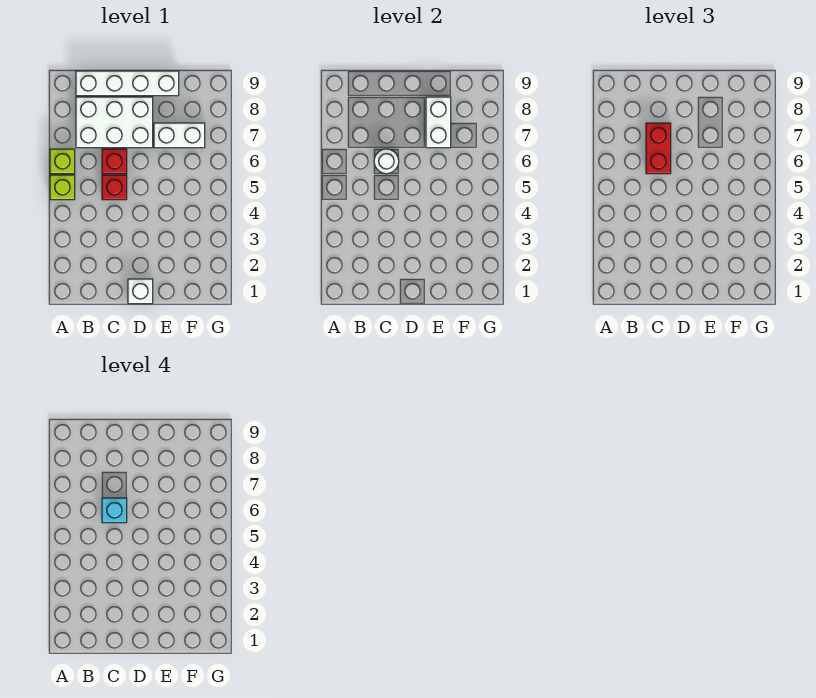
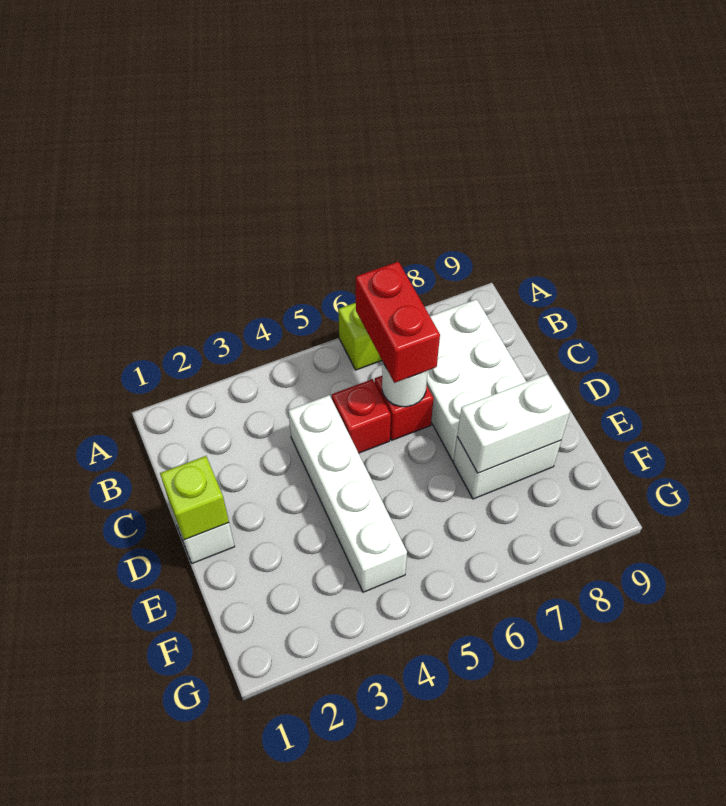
lime brick A5 level 1 -> lime brick D1 level 2
white brick B9:E9 level 1 -> white brick C4:F4 level 1
red brick C6:C7 level 3 -> red brick B6:C6 level 3
cyan brick C6 level 4 -> none
white brick E7:F7 level 1 -> white brick E7:E8 level 1

